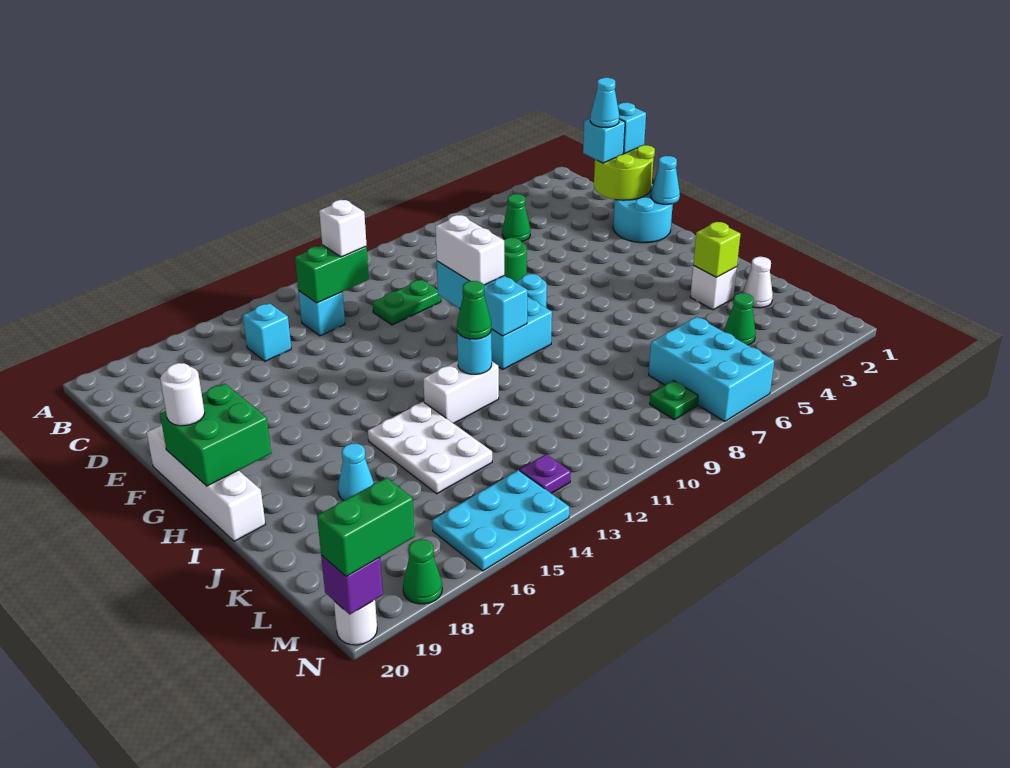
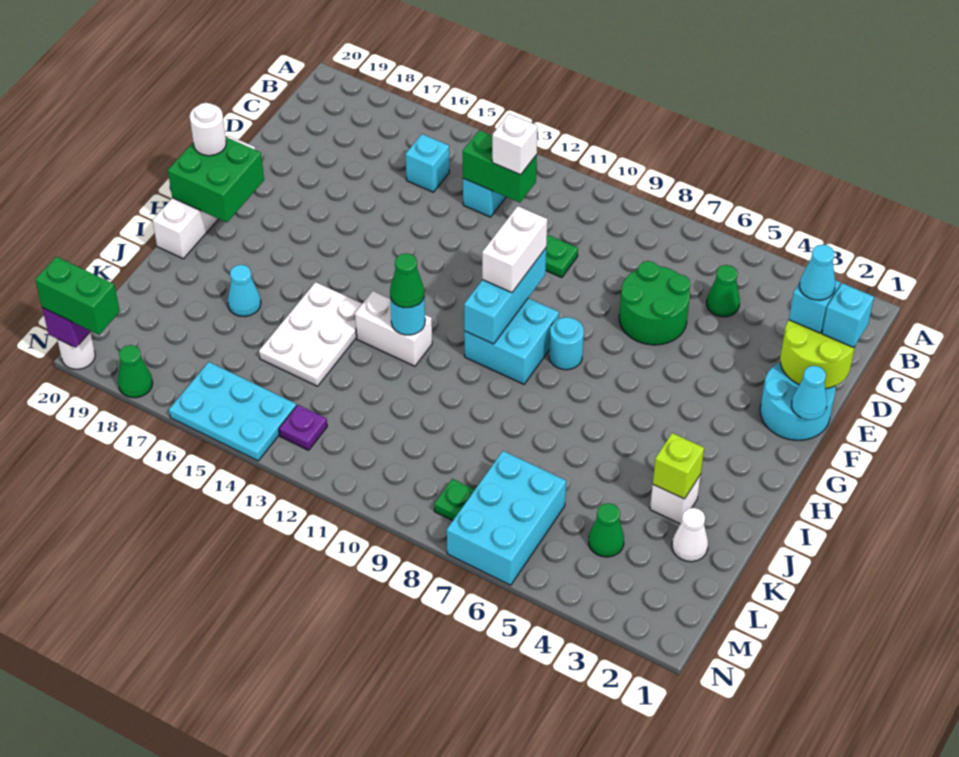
green round brick E7 level 1 -> green round brick D6:E7 level 1

